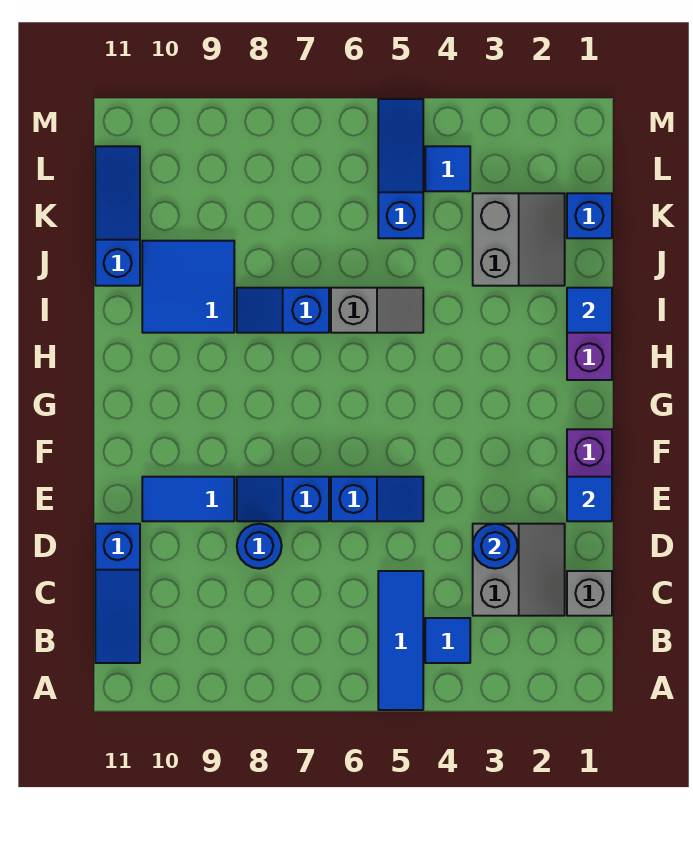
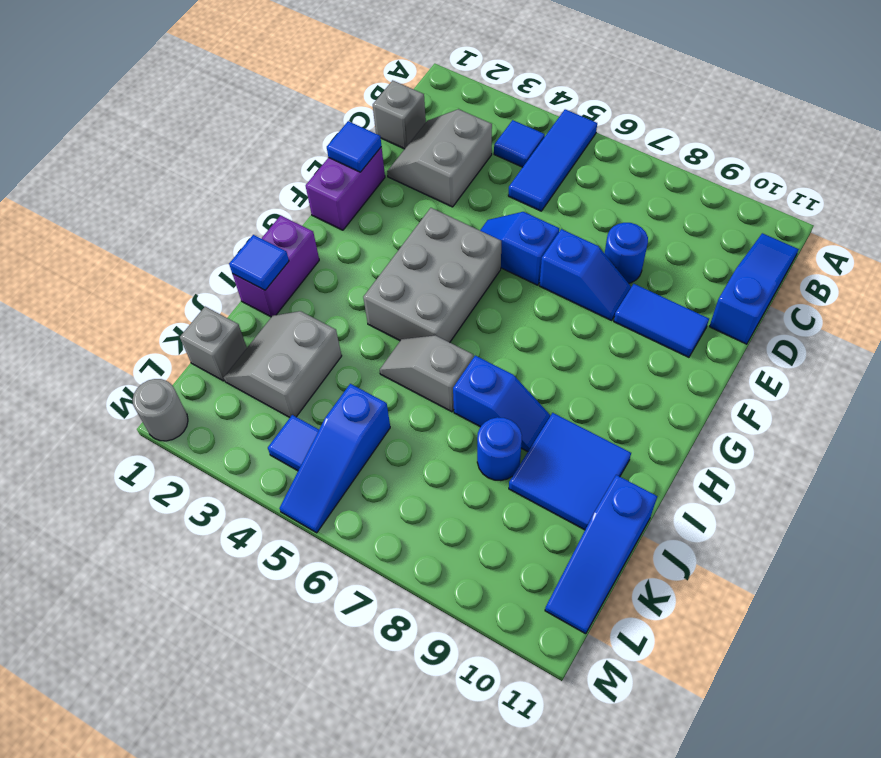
blue round brick D3 level 2 -> blue round brick J8 level 1
none -> grey brick F4:H5 level 1
blue brick K1 level 1 -> grey brick K1 level 1
none -> grey round brick M1 level 1

